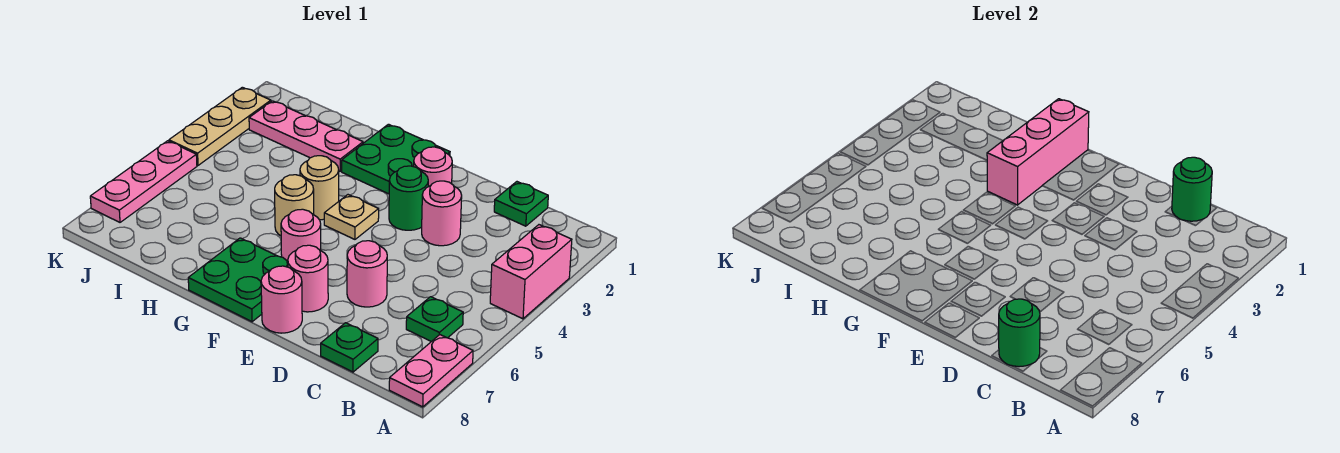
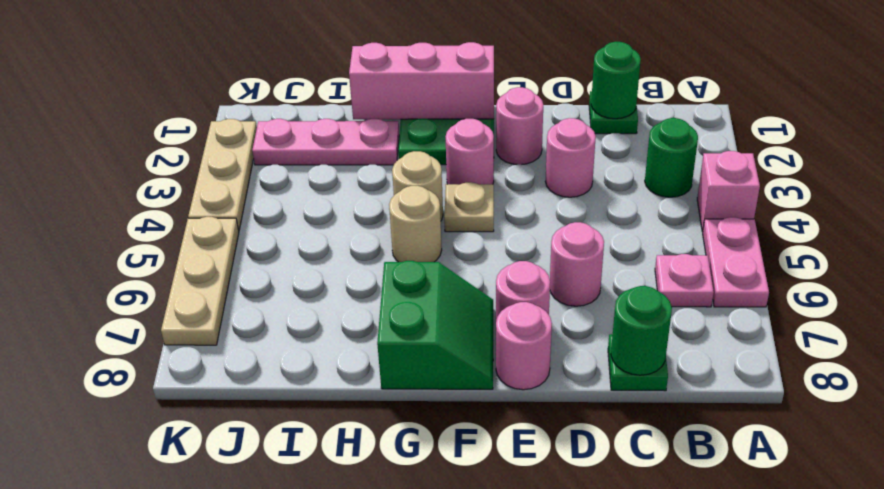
pink brick A3:A4 level 1 -> pink brick A4 level 1
pink plate A7:A8 level 1 -> pink plate A5:A6 level 1
green plate B6 level 1 -> pink plate B6 level 1
green round brick E3 level 1 -> green round brick B3 level 1
pink round brick F6 level 1 -> pink round brick F3 level 1
green plate F7:G8 level 1 -> green slope F7:G8 level 1 top G
pink brick G1:G3 level 2 -> pink brick F1:H1 level 2
pink plate K5:K7 level 1 -> tan plate K5:K7 level 1

